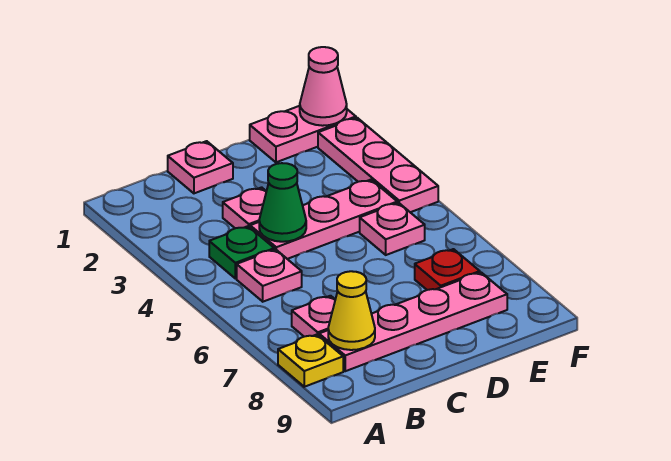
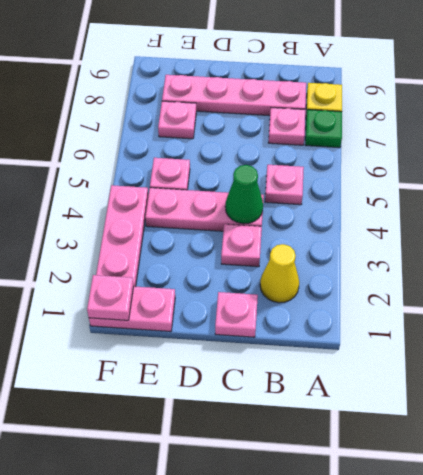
green plate B4 level 1 -> green plate A7 level 1
yellow cone B8 level 2 -> yellow cone B2 level 1
red plate E7 level 1 -> pink plate E7 level 1
pink cone F1 level 2 -> pink plate F1 level 2

